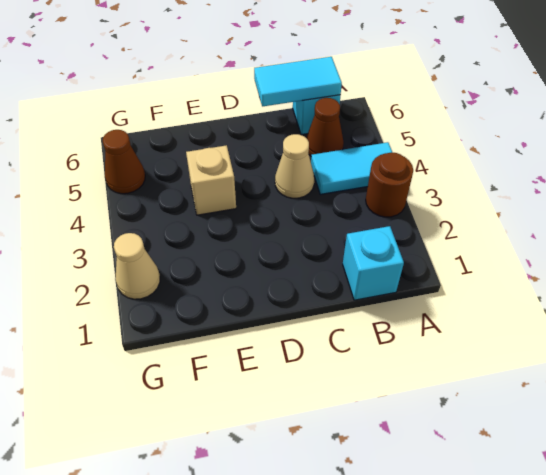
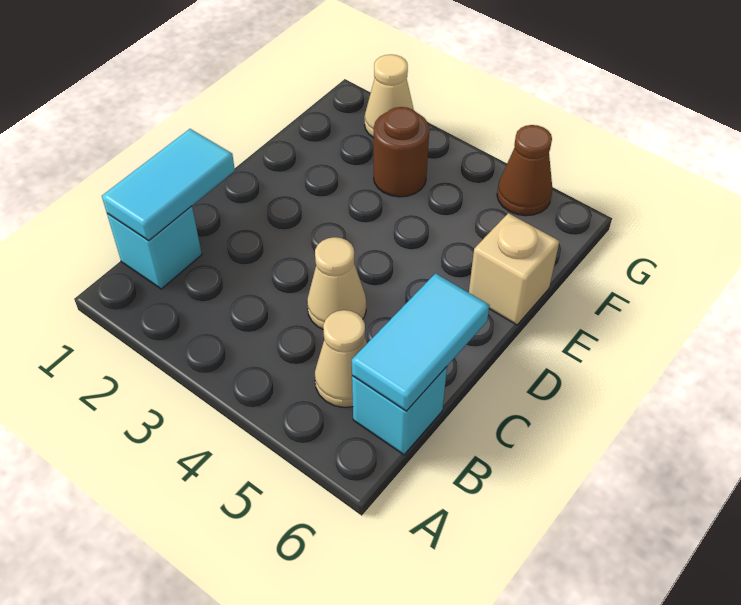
brown round brick A3 level 1 -> brown round brick F3 level 1
cyan tile A4:B4 level 1 -> cyan tile B1:C1 level 2
brown cone B5 level 1 -> tan cone B5 level 1
tan brick E4 level 1 -> tan brick E6 level 1

